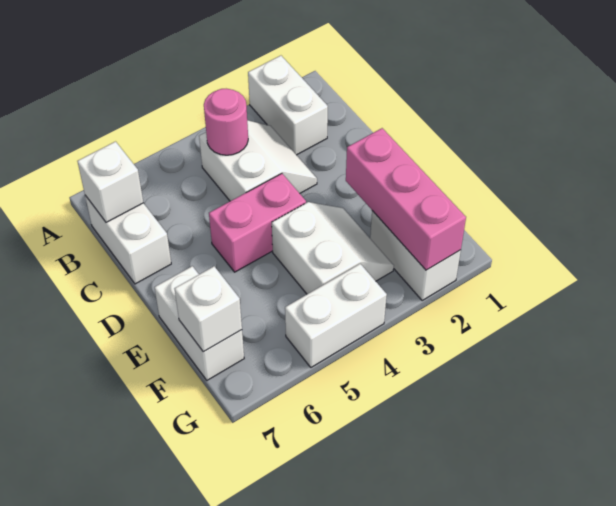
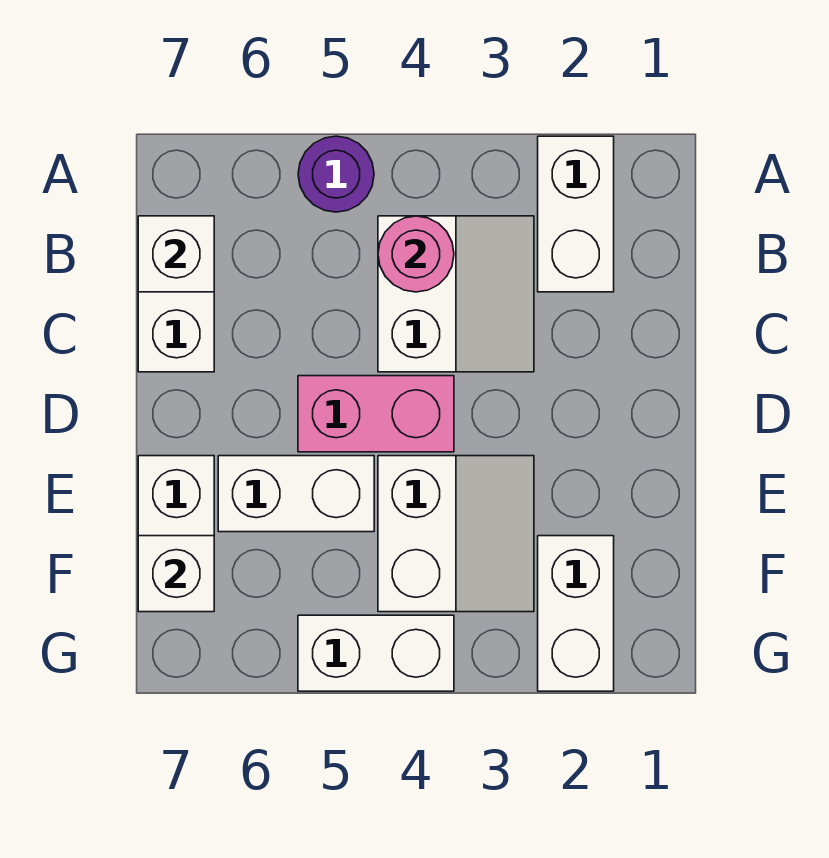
none -> purple round brick A5 level 1
pink brick E2:G2 level 2 -> none
none -> white brick E5:E6 level 1

